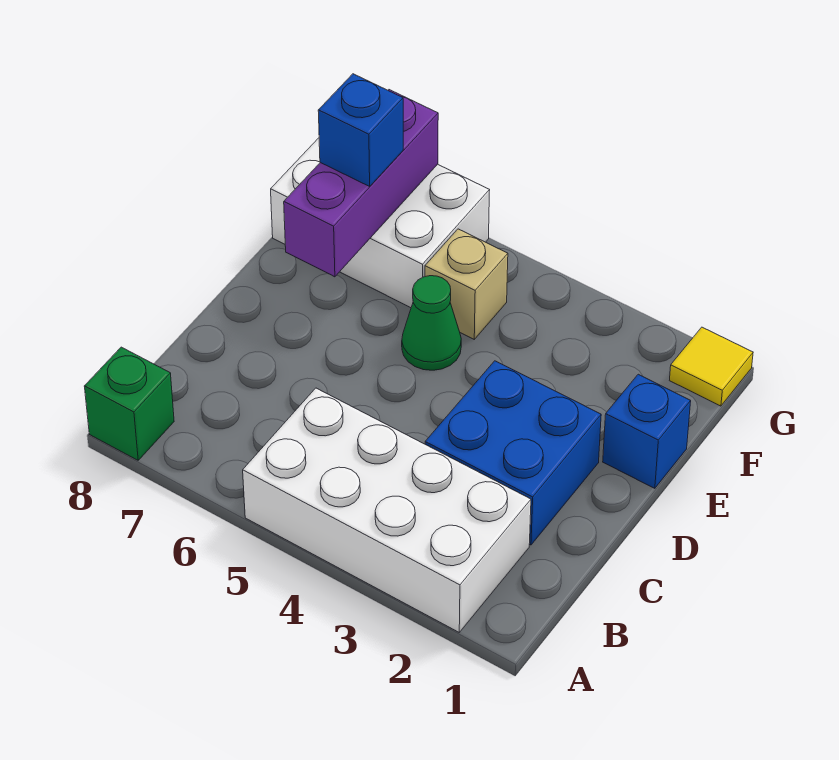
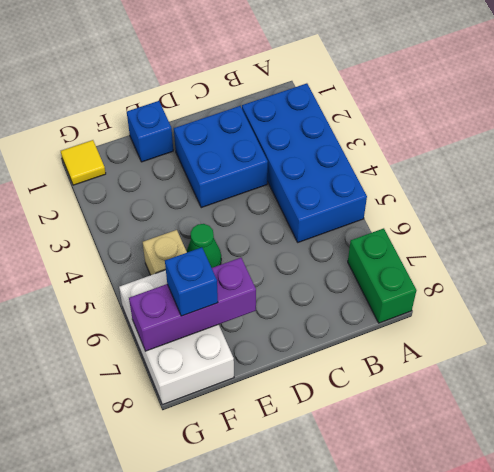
white brick A2:B5 level 1 -> blue brick A2:B5 level 1
green brick A8 level 1 -> green brick A7:A8 level 1

